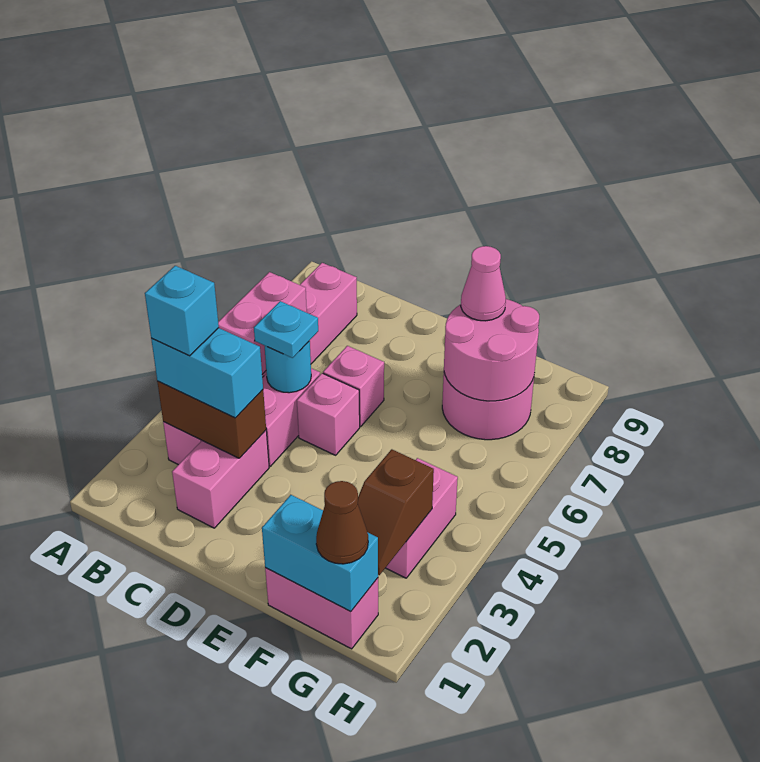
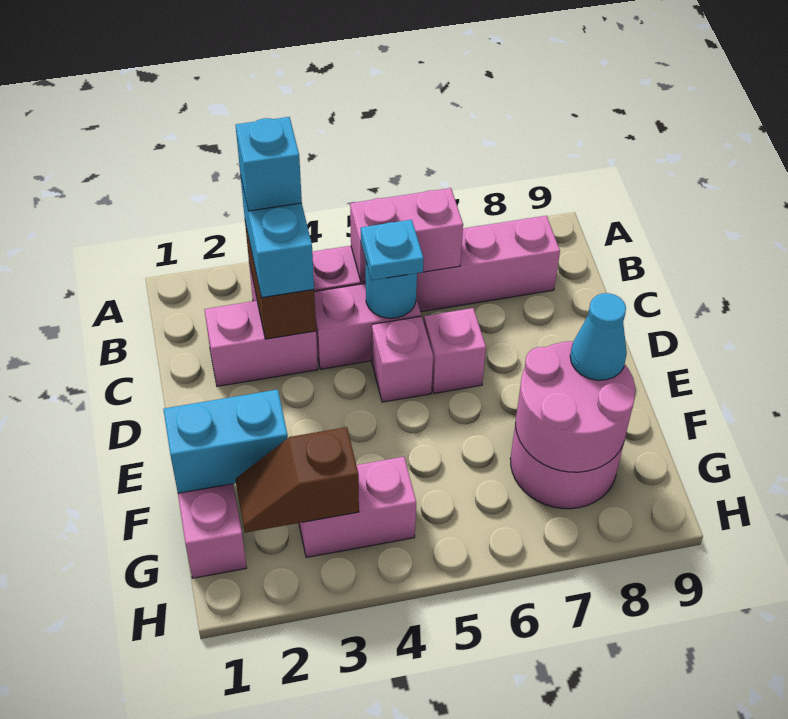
cyan brick F1:G1 level 2 -> cyan brick F1:F2 level 2
pink cone F8 level 3 -> cyan cone F8 level 3
brown cone G1 level 3 -> none

